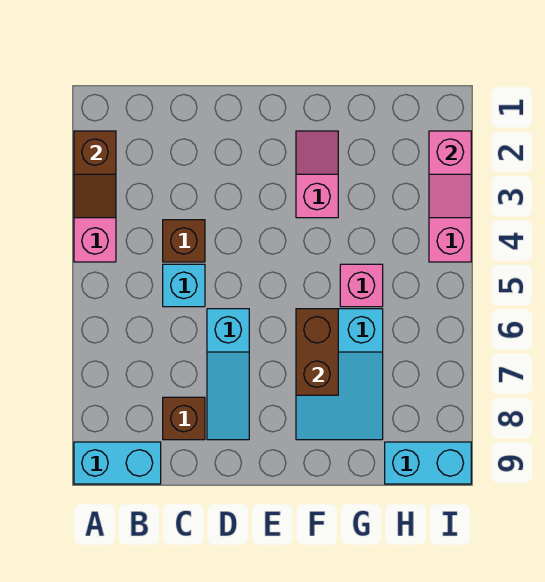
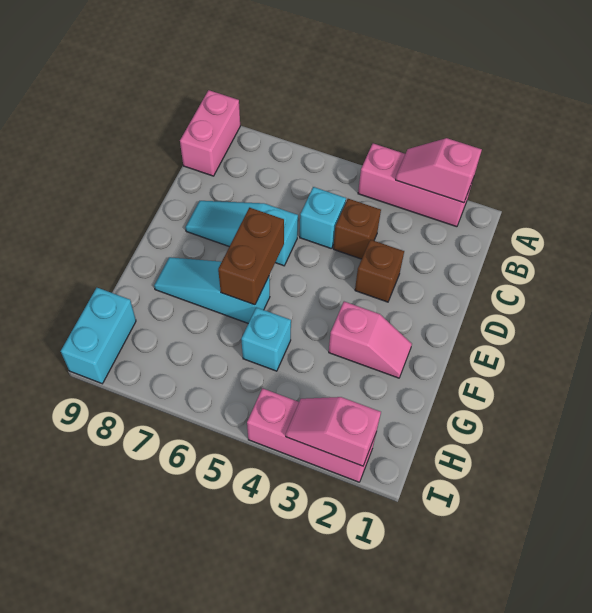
brown slope A2:A3 level 2 top 2 -> pink slope A2:A3 level 2 top 2
cyan brick A9:B9 level 1 -> pink brick A9:B9 level 1
brown brick C8 level 1 -> brown brick D3 level 1
cyan slope F6:G8 level 1 top 6 -> cyan slope F6:F8 level 1 top 6
brown brick F6:F7 level 2 -> brown brick E6:F6 level 2
pink brick G5 level 1 -> cyan brick G5 level 1

